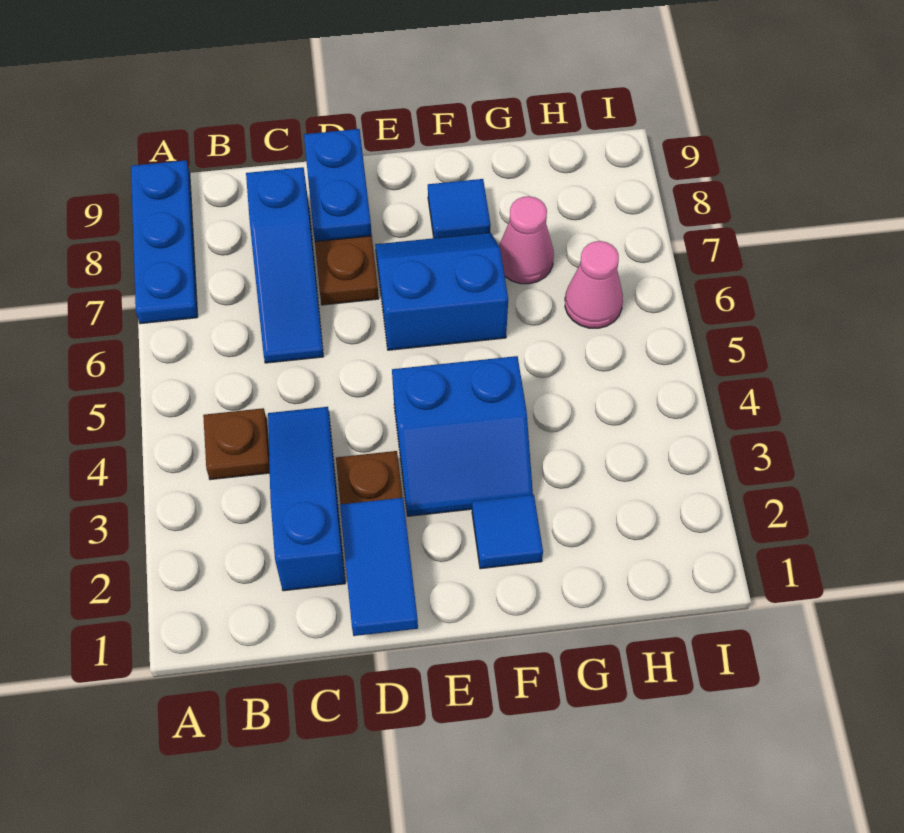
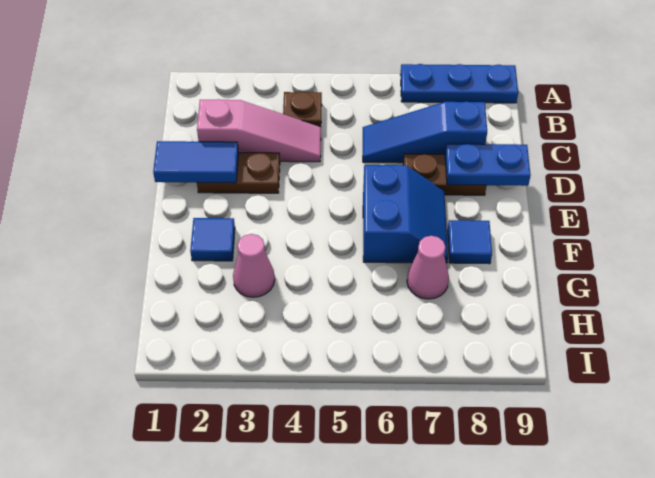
blue slope C2:C4 level 1 top 2 -> pink slope C2:C4 level 1 top 2
blue slope E3:F4 level 1 top 4 -> none
pink cone H6 level 1 -> pink cone G3 level 1

